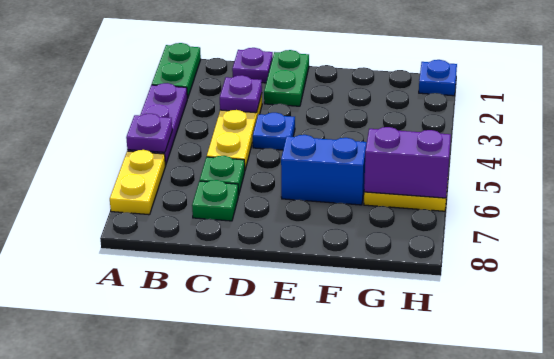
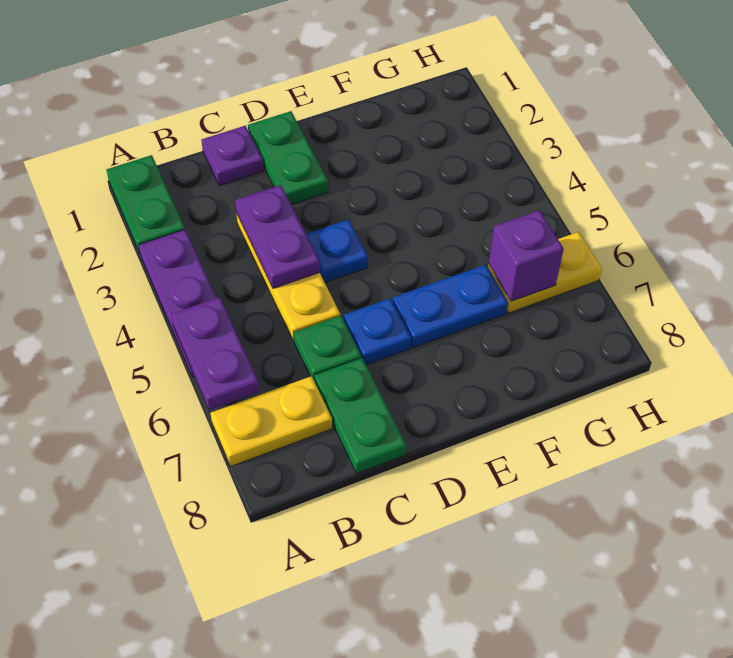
purple plate A5 level 2 -> purple plate A5:A6 level 2
yellow plate A6:A7 level 1 -> yellow plate A7:B7 level 1
purple plate C3 level 2 -> purple plate C3:C4 level 2
green plate C7 level 1 -> green plate C7:C8 level 1
blue brick E6:F6 level 1 -> blue plate E6:F6 level 1
purple brick G6:H6 level 2 -> purple brick G6 level 2
blue plate H1 level 1 -> blue plate D6 level 1

